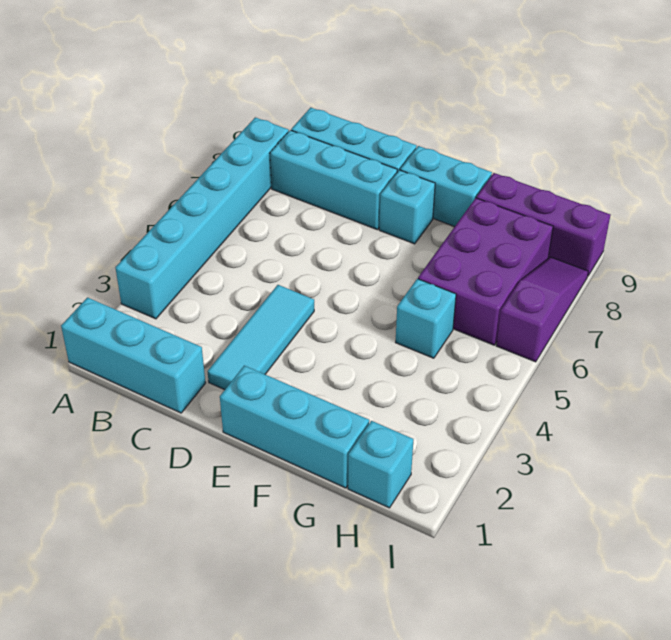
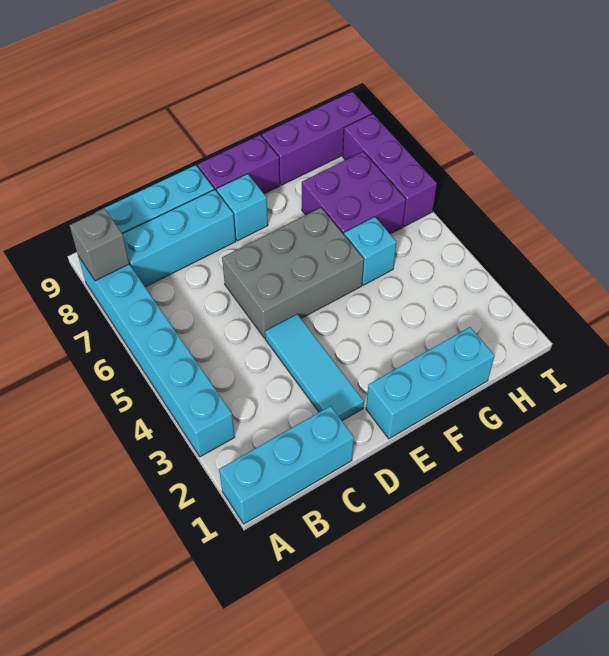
none -> grey brick A8 level 2
none -> grey brick D5:F6 level 1
cyan brick E9:F9 level 1 -> purple brick E9:F9 level 1
purple brick G6:H8 level 1 -> purple brick G6:H7 level 1
cyan brick H1 level 1 -> none
purple slope I6:I8 level 1 top 6 -> purple brick I6:I8 level 1

